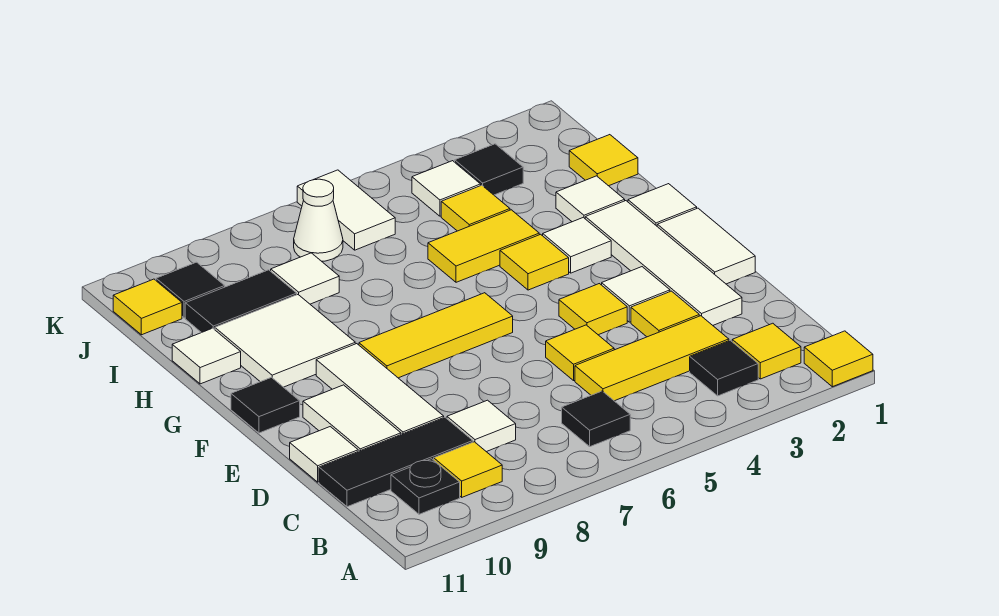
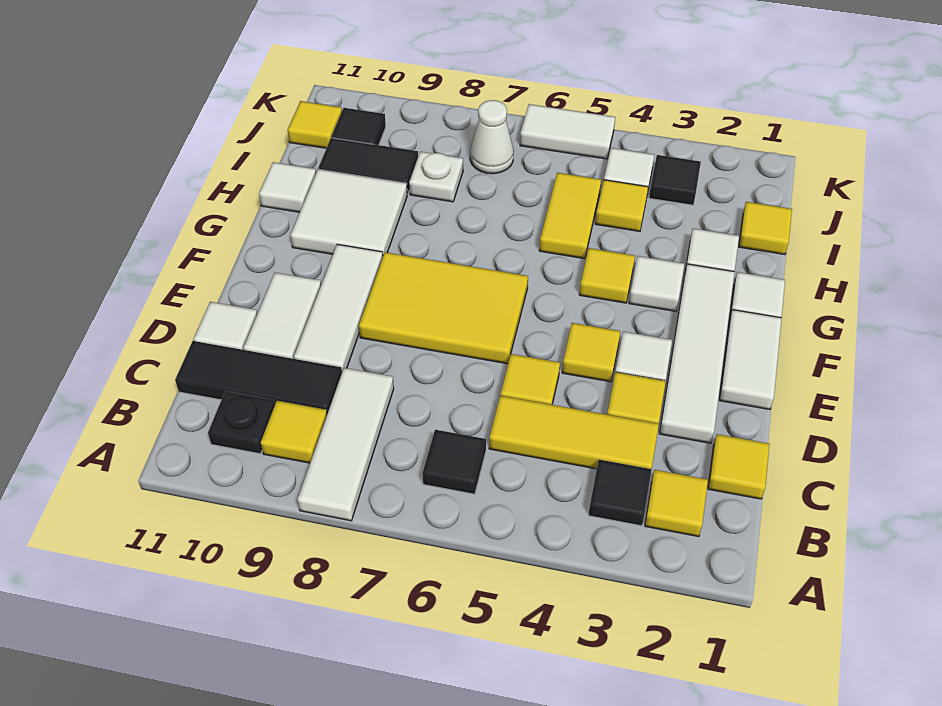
yellow tile A1 level 1 -> yellow tile C1 level 1
white tile C8 level 1 -> white tile A8:C8 level 1
yellow tile F6:F8 level 1 -> yellow tile E6:F8 level 1
black tile F11 level 1 -> none
yellow tile H4:H5 level 1 -> yellow tile H5:I5 level 1
white tile I8 level 1 -> white plate I8 level 1
white tile J6:K6 level 1 -> white tile K5:K6 level 1

